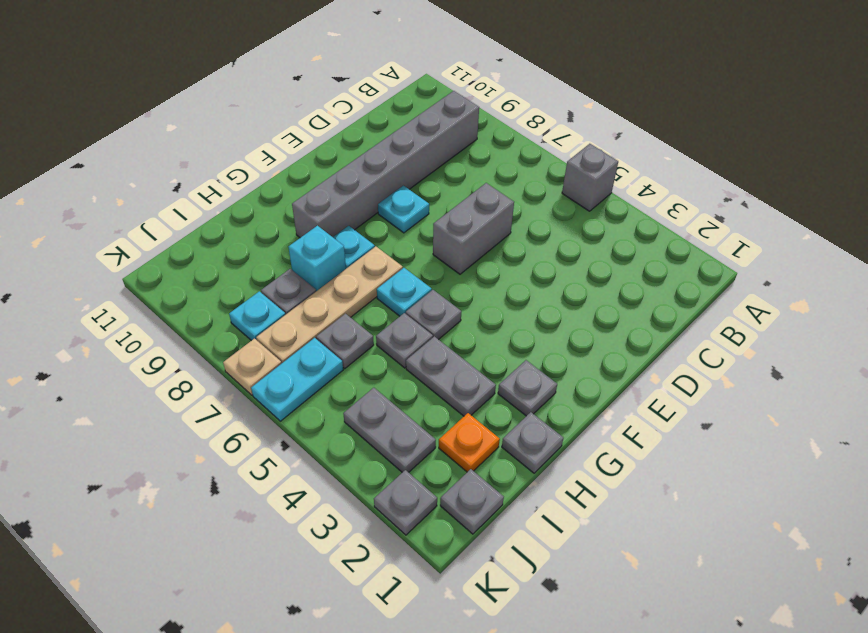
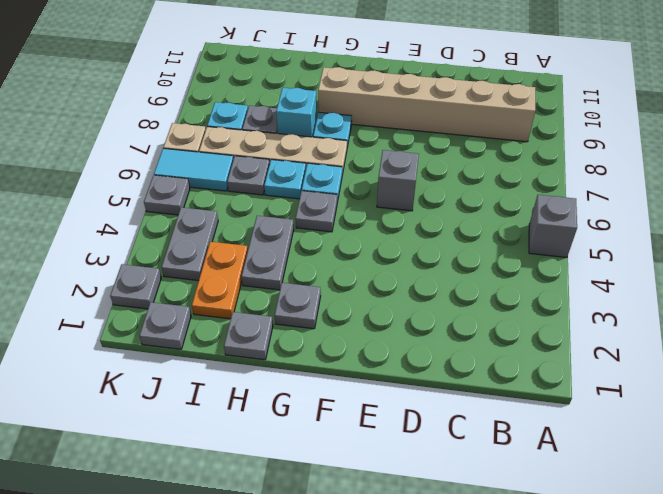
grey brick B9:G9 level 1 -> tan brick B9:G9 level 1
grey brick D6:E6 level 1 -> grey brick E6 level 1
cyan plate E8 level 1 -> cyan plate H6 level 1
grey plate H5 level 1 -> grey plate K5 level 1
orange plate I2 level 1 -> orange plate I2:I3 level 1
cyan plate J6:K6 level 1 -> cyan tile J6:K6 level 1

